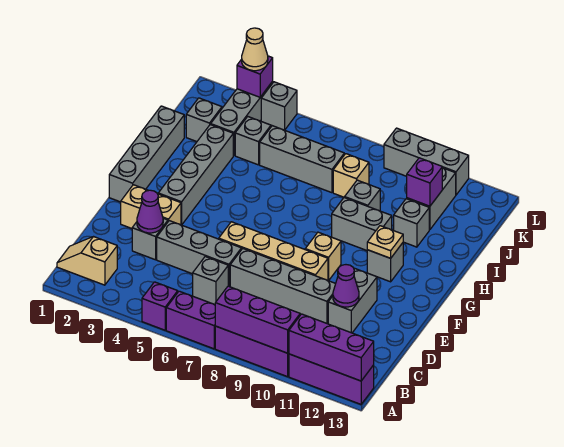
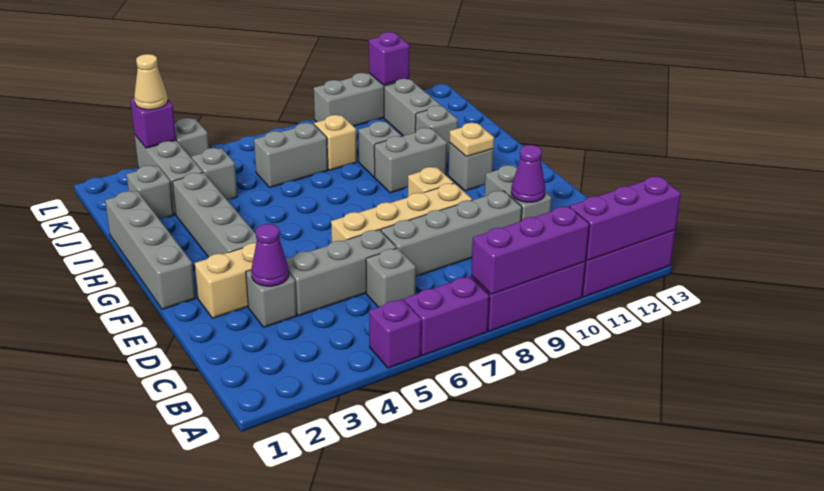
tan slope B1:B2 level 1 top 2 -> none
grey brick J5:J7 level 1 -> grey brick J6:J7 level 1
purple brick J11 level 2 -> purple brick L11 level 2

